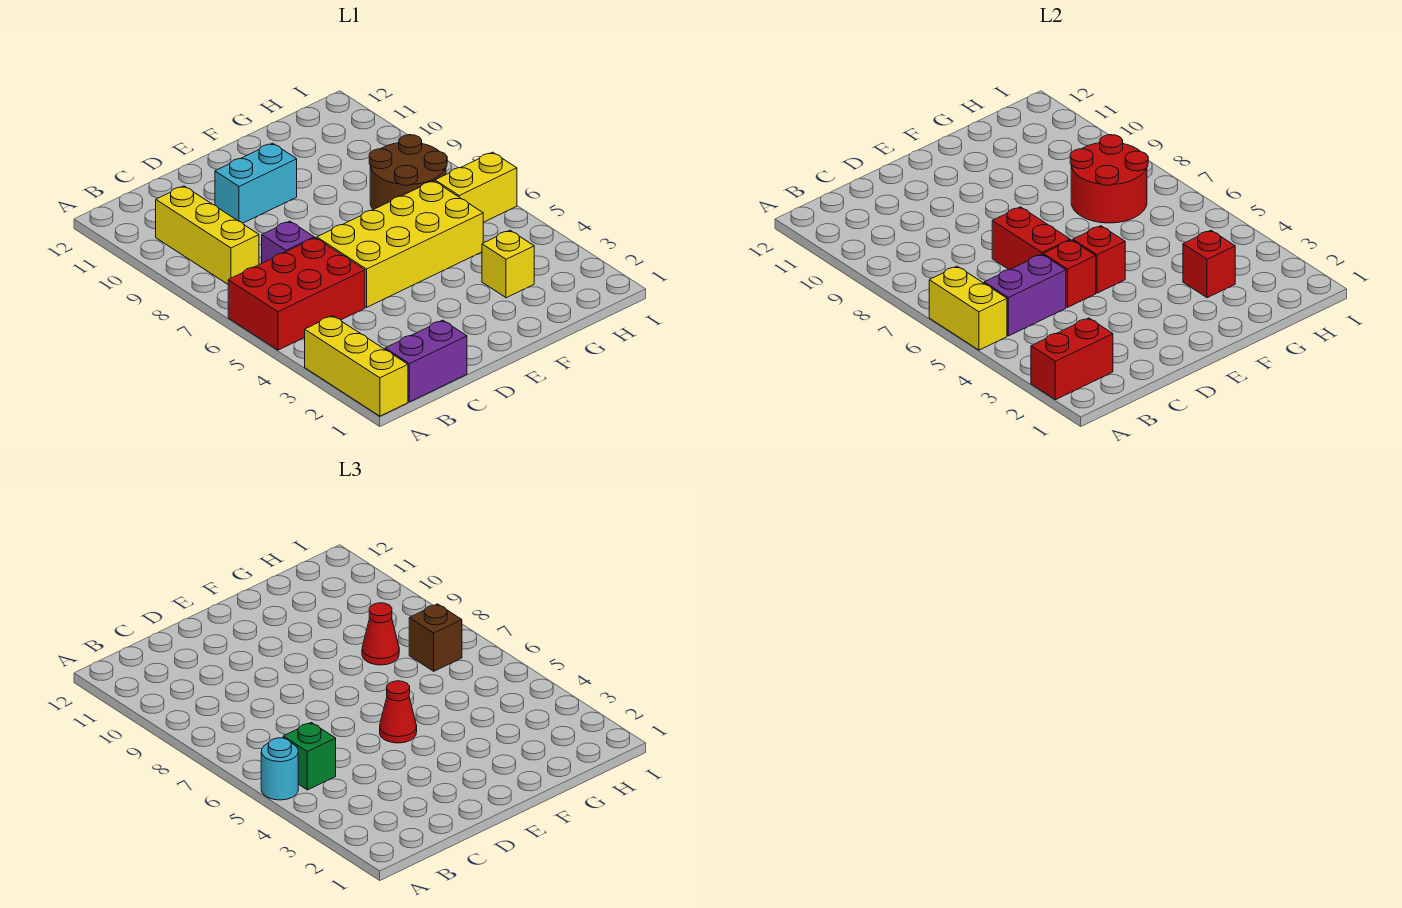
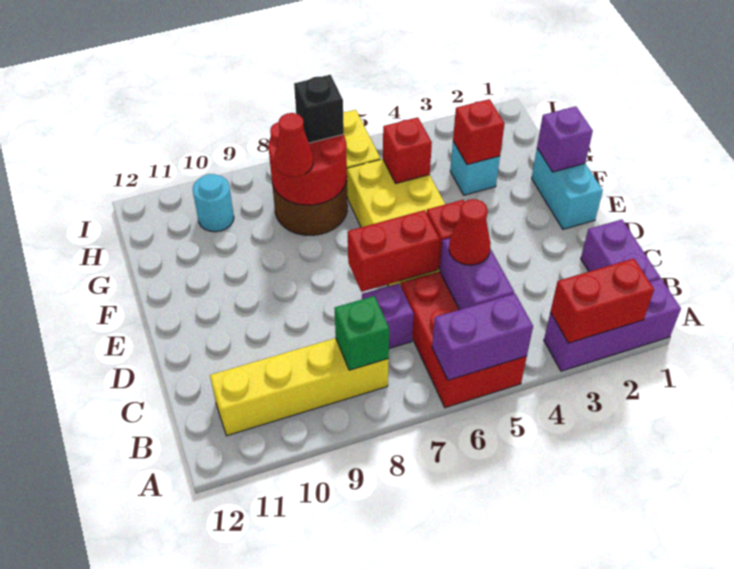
yellow brick A1:A3 level 1 -> purple brick A1:A3 level 1
red brick A2:B2 level 2 -> red brick A2:A3 level 2
yellow brick A5:A6 level 2 -> purple brick A5:A6 level 2
cyan round brick A5 level 3 -> cyan round brick H10 level 1
green brick B5 level 3 -> green brick B8 level 2
yellow brick B8:B10 level 1 -> yellow brick B8:B11 level 1
cyan brick D10:E10 level 1 -> cyan brick E1:F1 level 1
red brick E5 level 2 -> red brick G5 level 2
red cone E5 level 3 -> red cone C5 level 3
none -> purple brick F1 level 2
yellow brick G3 level 1 -> cyan brick G3 level 1
brown brick H7 level 3 -> black brick H7 level 3

